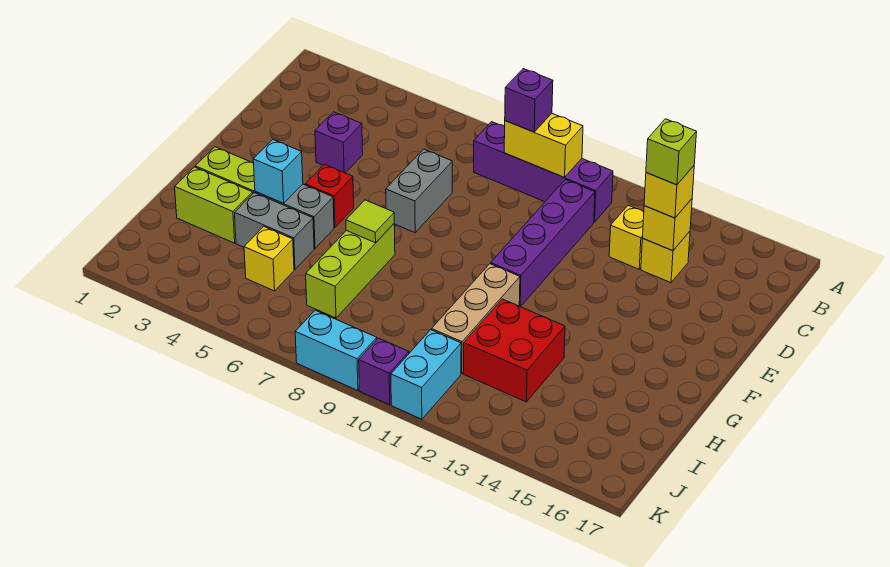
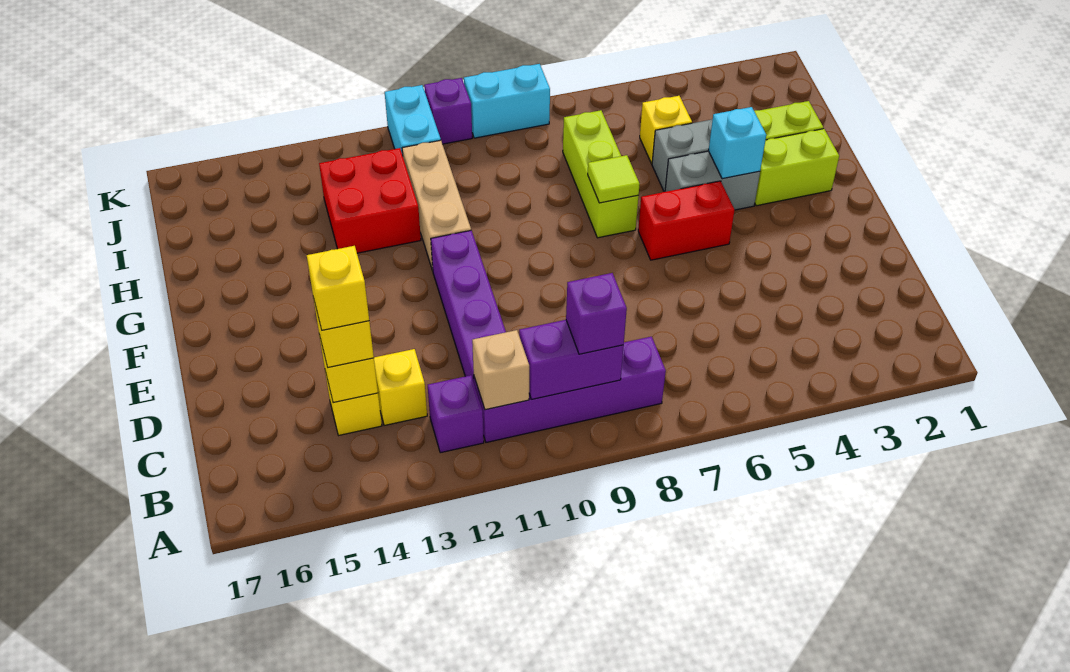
yellow brick B9:B10 level 2 -> purple brick B9:B10 level 2
none -> tan brick B11 level 2
lime brick C14 level 4 -> yellow brick C14 level 4
purple brick D4 level 1 -> purple brick B12 level 1
grey brick D7:E7 level 1 -> none
red brick F5 level 1 -> red brick F5:F6 level 1

